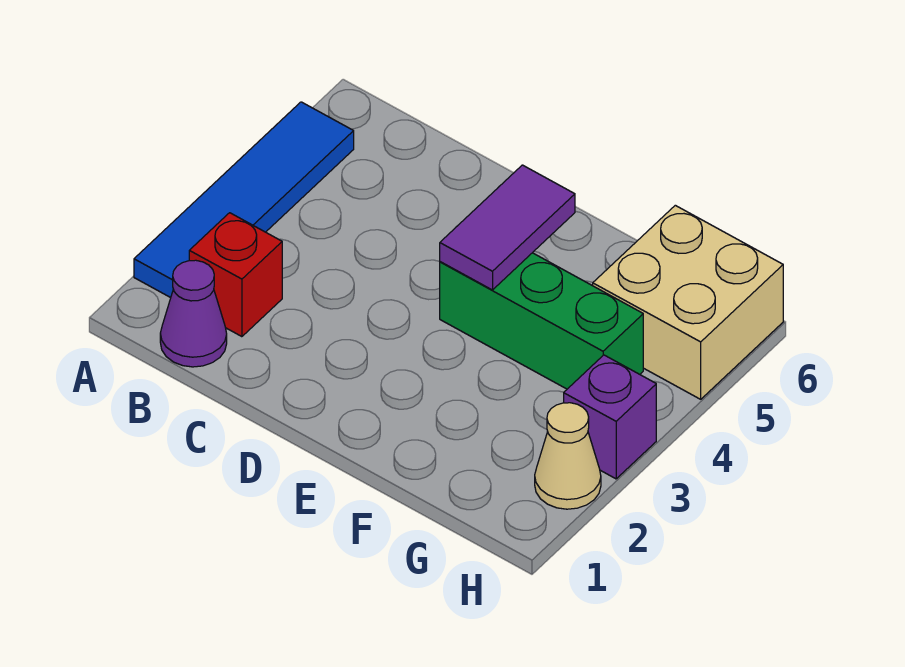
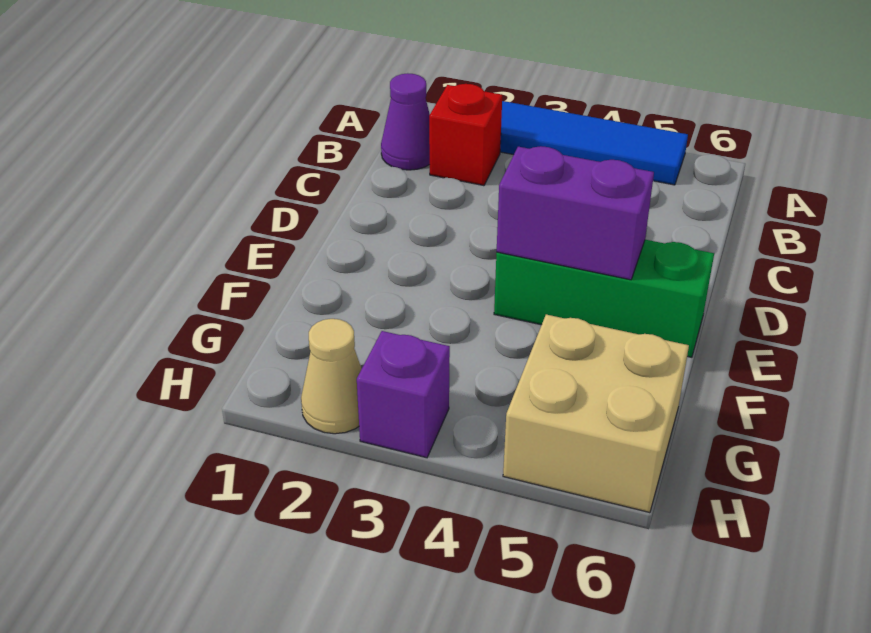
green brick E4:G4 level 1 -> green brick E4:E6 level 1
purple tile E4:E5 level 2 -> purple brick E4:E5 level 2

